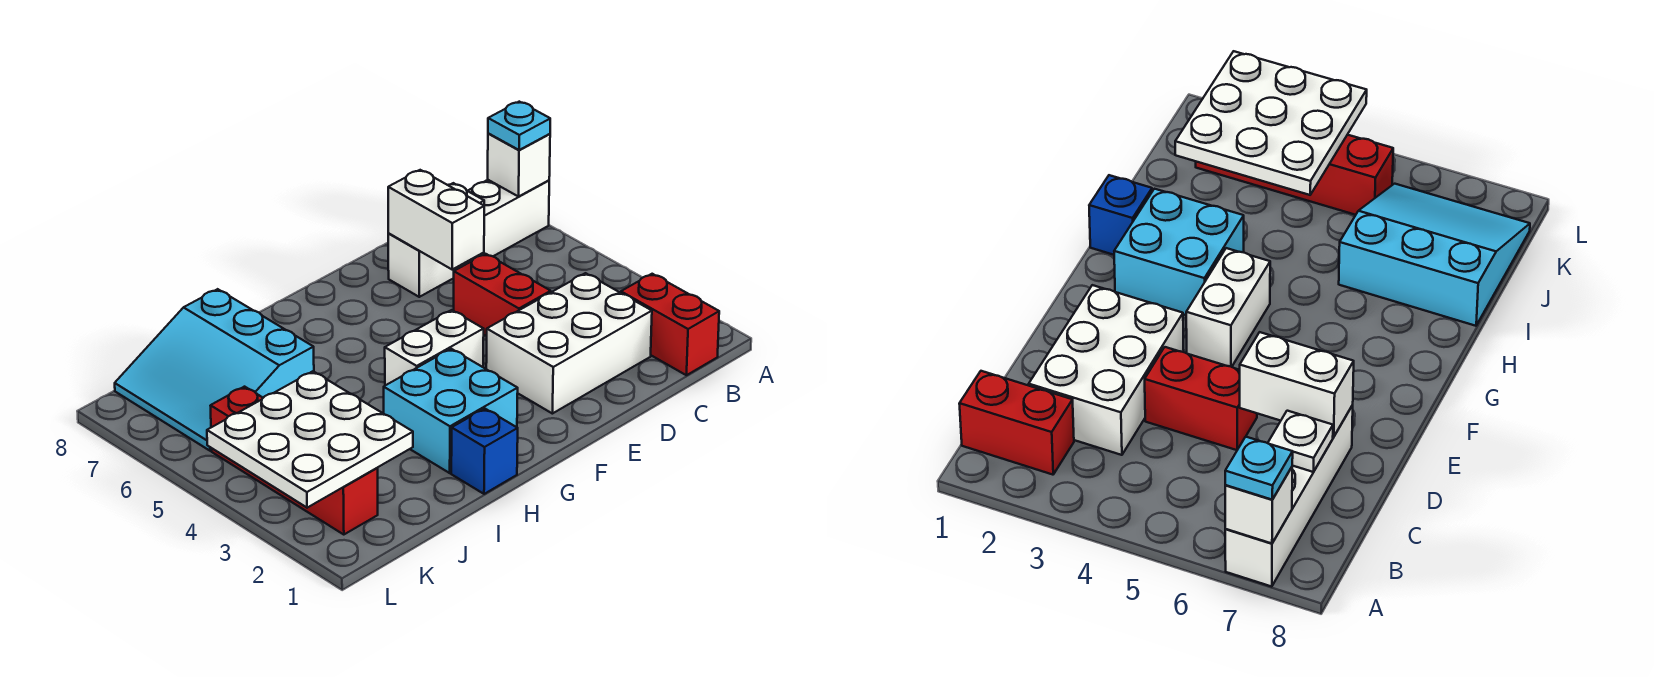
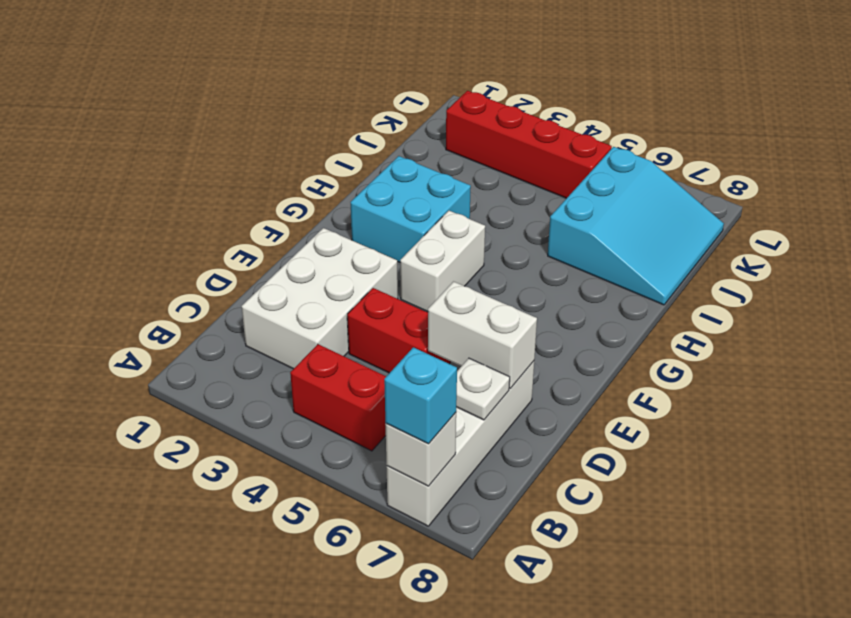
cyan plate A7 level 3 -> cyan brick A7 level 3
red brick B1:B2 level 1 -> red brick B4:B5 level 1
blue brick H1 level 1 -> none
cyan slope I6:K8 level 1 top I -> cyan slope I6:K8 level 1 top 6
white plate J2:L4 level 2 -> none

